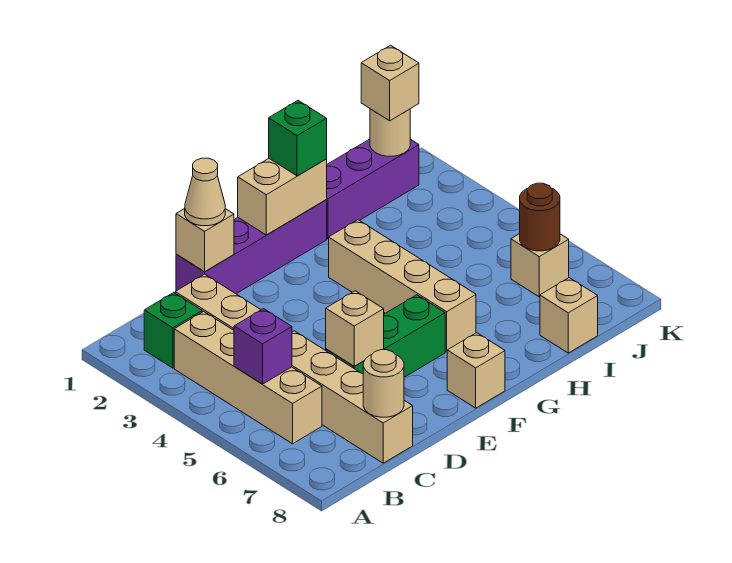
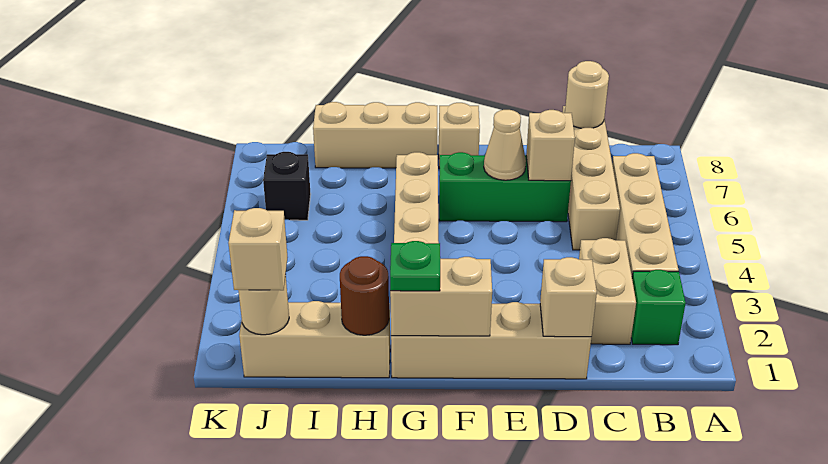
purple brick B5 level 2 -> none
purple brick D1:G1 level 1 -> tan brick D1:G1 level 1
tan cone D1 level 3 -> tan cone E6 level 2
green brick G1 level 3 -> green plate G1 level 3
purple brick H1:J1 level 1 -> tan brick H1:J1 level 1
tan brick I8 level 1 -> tan brick G8:I8 level 1
tan brick J6 level 1 -> black brick J6 level 1
brown round brick J6 level 2 -> brown round brick H1 level 2

